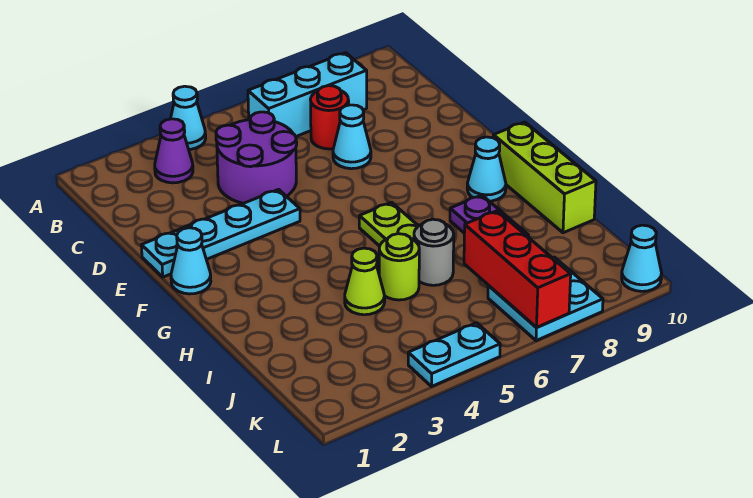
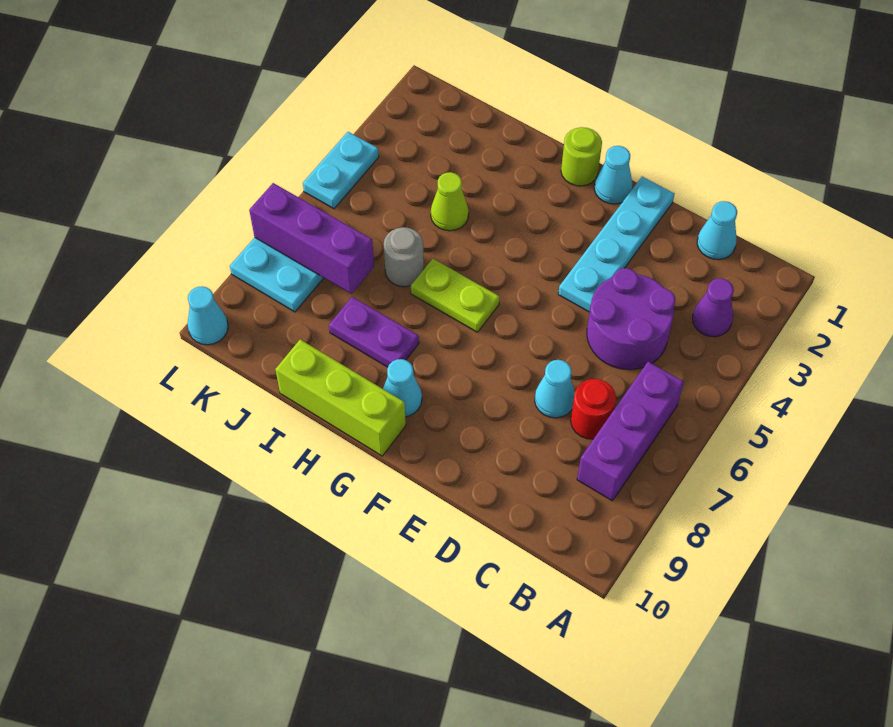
cyan cone A4 level 1 -> cyan cone C1 level 1
cyan brick B6:B8 level 1 -> purple brick B6:B8 level 1
lime round brick I5 level 1 -> lime round brick G1 level 1
red brick J7:L7 level 2 -> purple brick J7:L7 level 2

